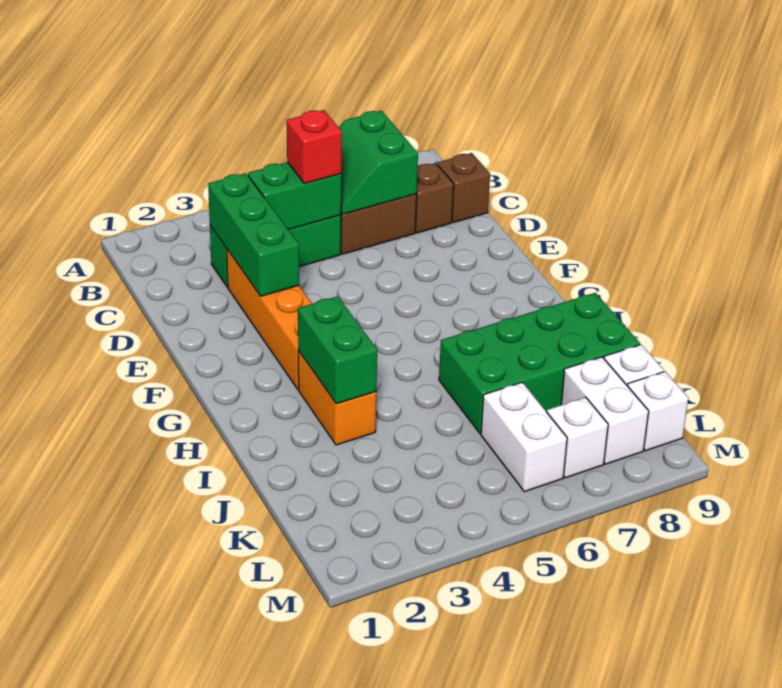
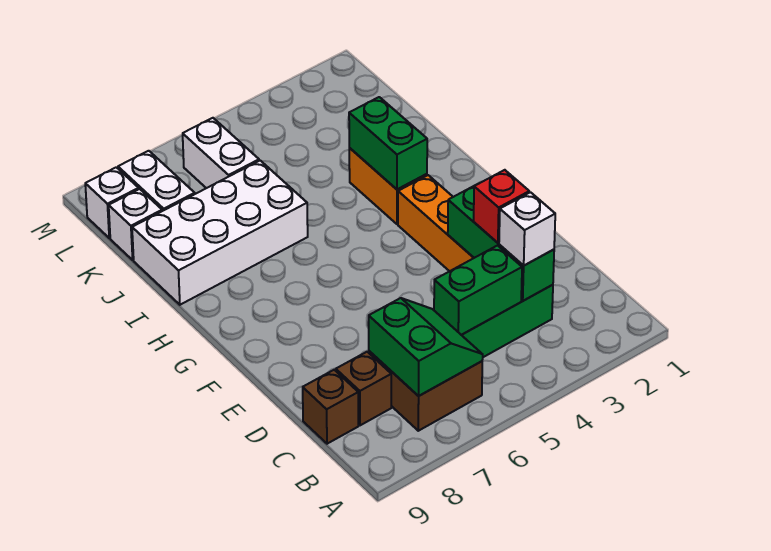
red brick C5 level 3 -> red brick D3 level 3
green brick I6:J9 level 1 -> white brick I6:J9 level 1
white brick L7 level 1 -> white brick C3 level 3

